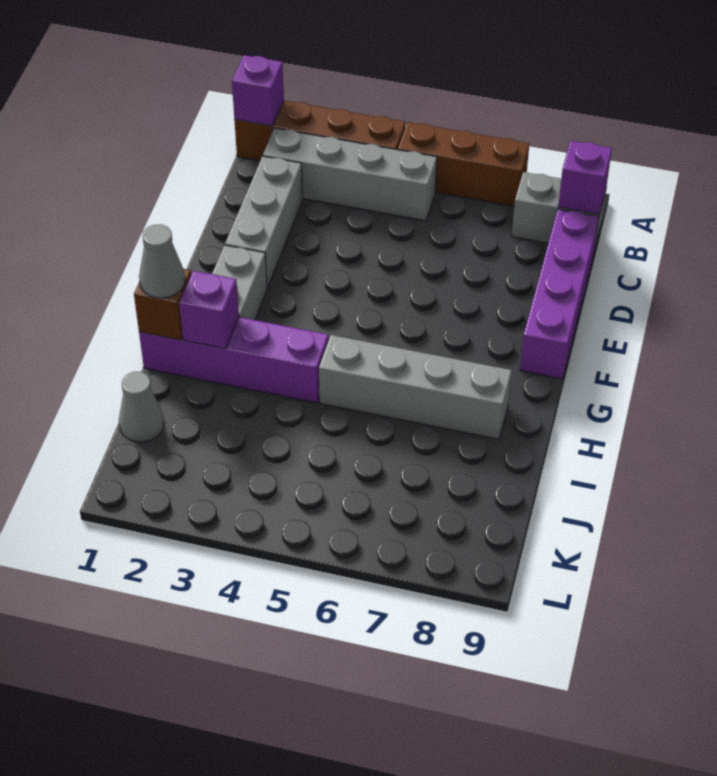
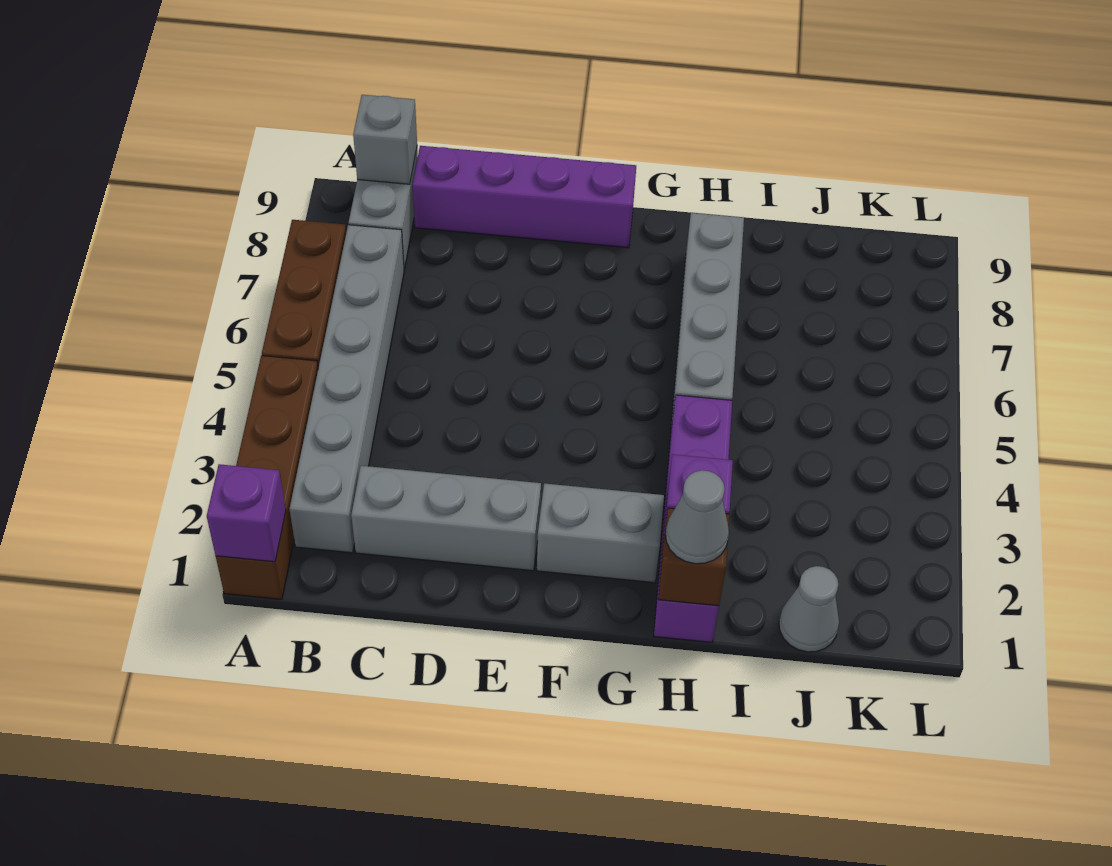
grey brick B2:B5 level 1 -> grey brick B2:B7 level 1
purple brick B9 level 2 -> grey brick B9 level 2

